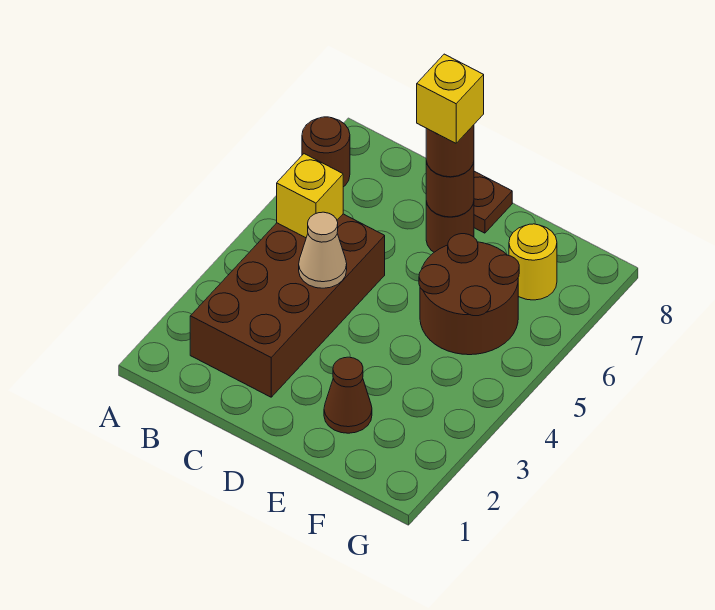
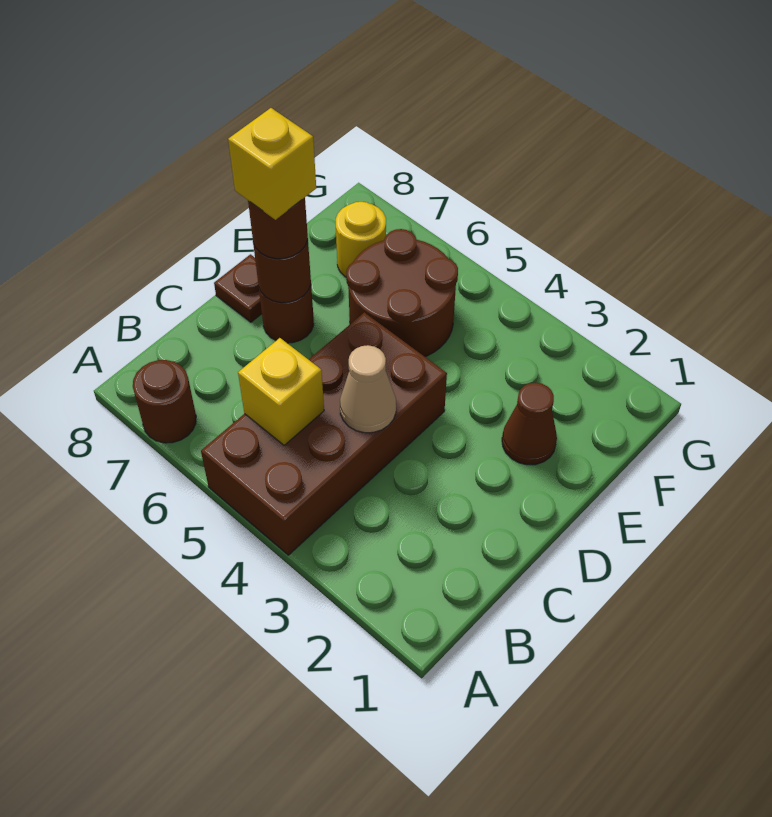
brown brick B2:C5 level 1 -> brown brick A4:D5 level 1

